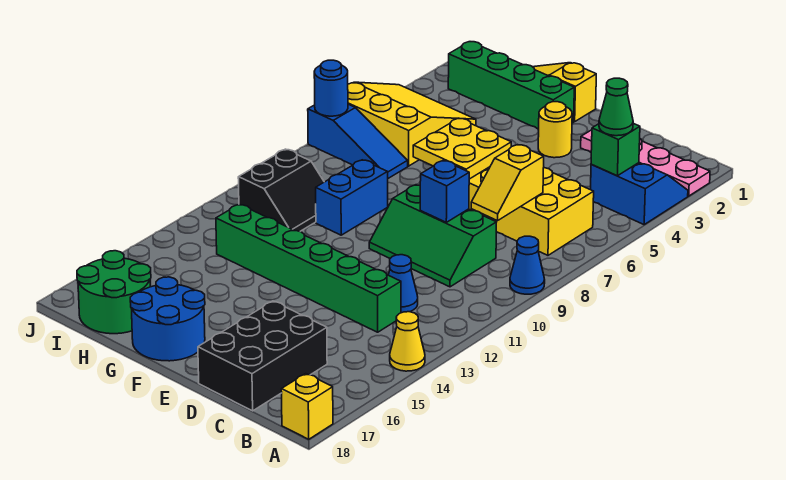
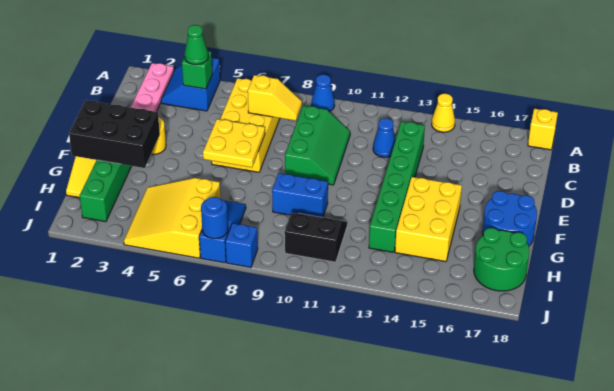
black brick C16:D18 level 1 -> black brick F1:G3 level 2
blue brick D9 level 2 -> blue brick J8 level 1
none -> yellow brick F14:H15 level 1

